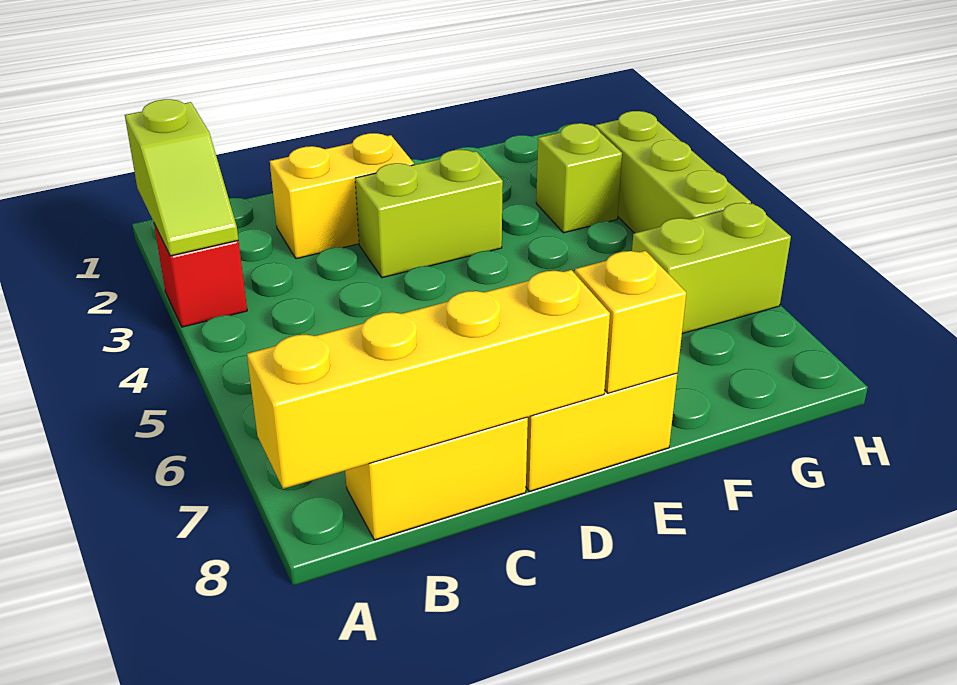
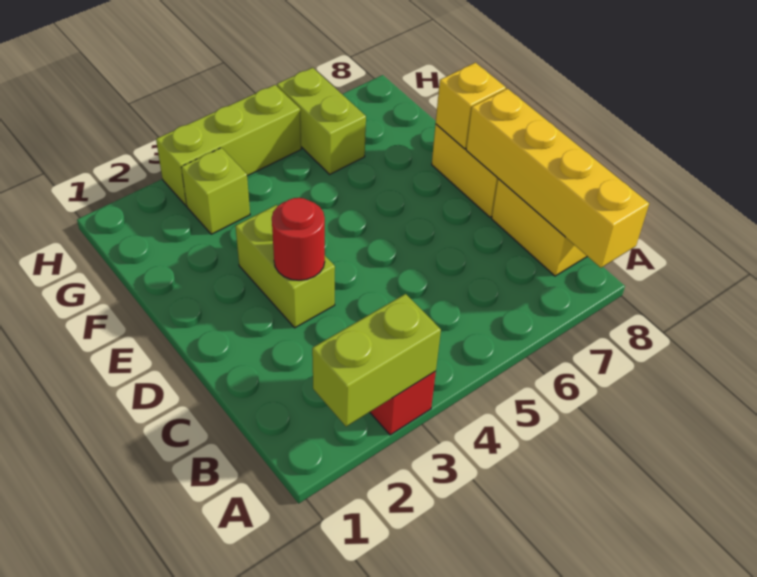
lime slope A2:A3 level 2 top 2 -> lime brick A2:A3 level 2
yellow brick C2:D2 level 1 -> none
none -> red round brick D3 level 2

